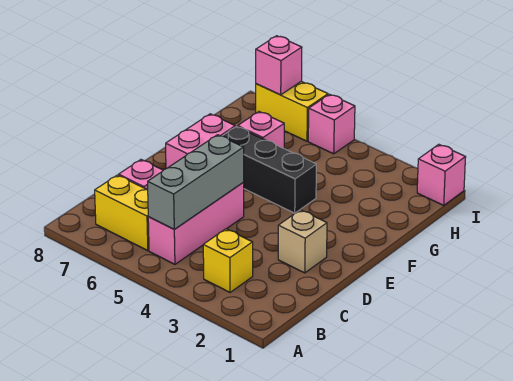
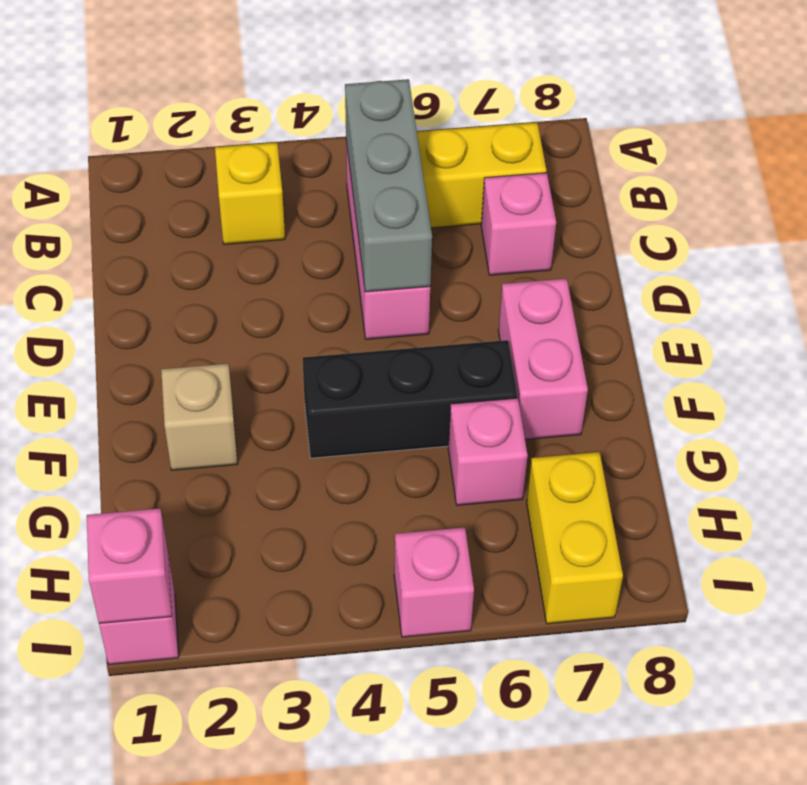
tan brick D2 level 1 -> tan brick F2 level 1
yellow brick I6:I7 level 1 -> yellow brick H7:I7 level 1
pink brick I7 level 2 -> pink brick I1 level 2

